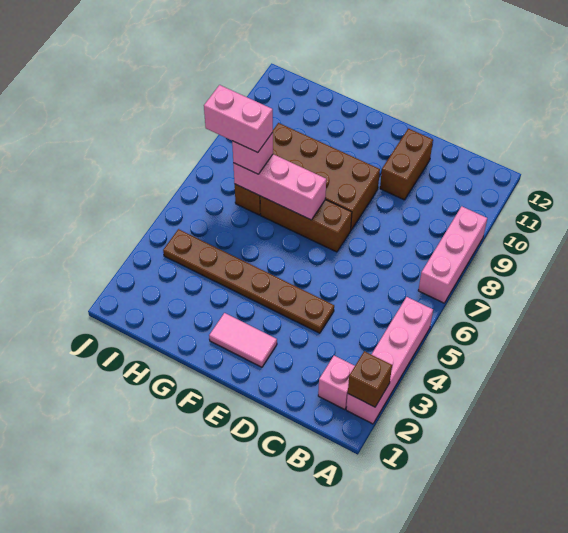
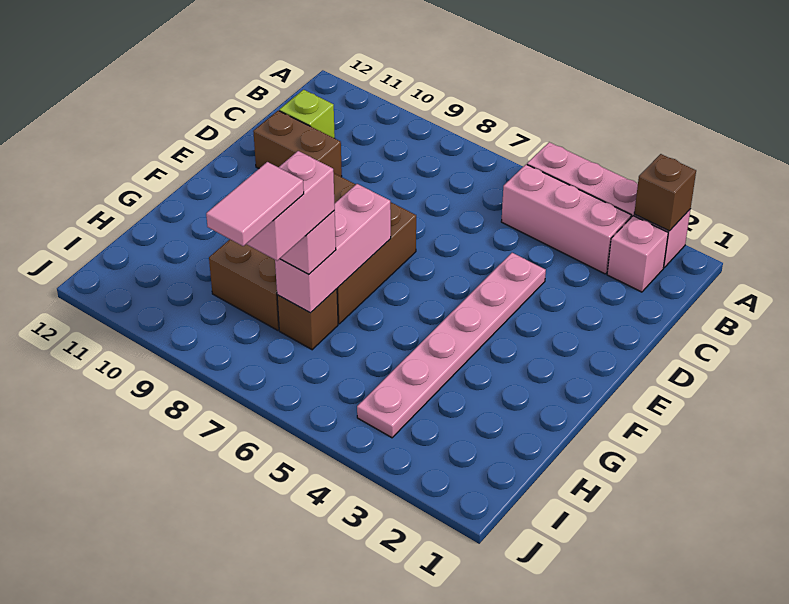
pink brick A7:A9 level 1 -> pink brick B3:B5 level 1
none -> lime brick C11 level 1
brown plate D4:I4 level 1 -> pink plate D4:I4 level 1
pink tile E2:F2 level 1 -> pink tile I7:J7 level 5

